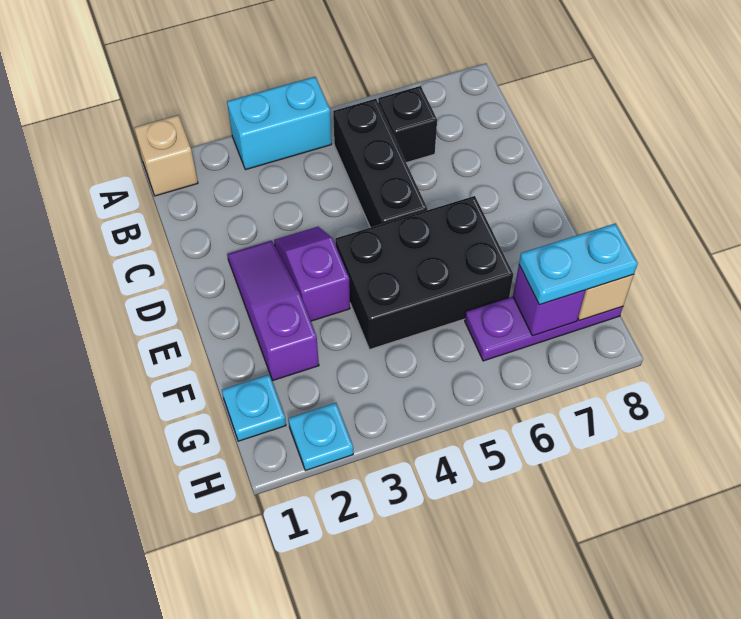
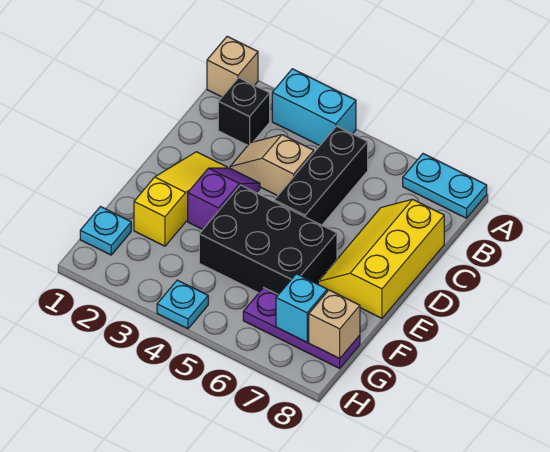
black brick B6 level 1 -> black brick B2 level 1
none -> tan slope C3:C4 level 1 top 4
none -> yellow slope C7:E8 level 1 top 8
purple slope D2:F2 level 1 top F -> yellow slope D2:F2 level 1 top F
purple brick G7 level 2 -> cyan brick G7 level 2
cyan plate G7:G8 level 3 -> cyan plate A7:A8 level 1
cyan plate H2 level 1 -> cyan plate H4 level 1

